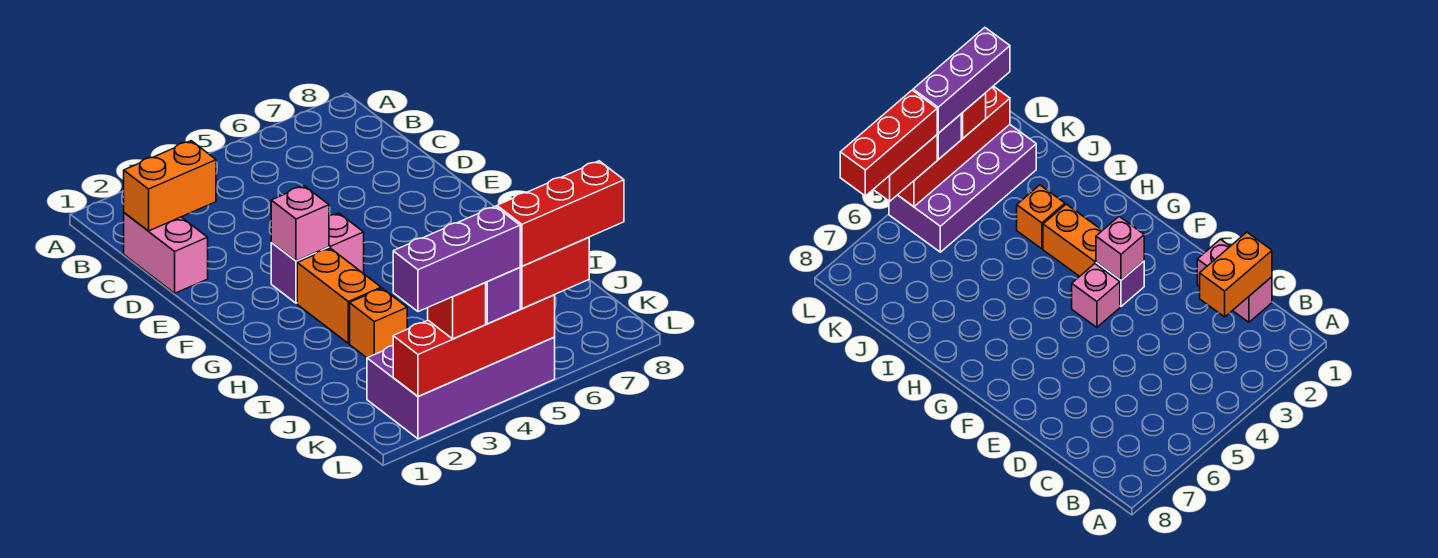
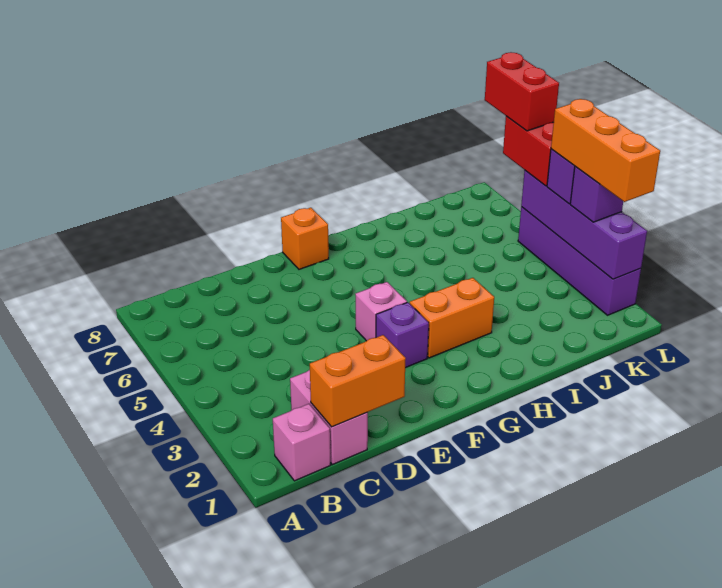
pink brick C1:D1 level 1 -> pink brick C1:C2 level 1
orange brick C1:C2 level 2 -> orange brick C1:D1 level 2
pink brick F3 level 2 -> pink brick B1 level 1
orange brick I3 level 1 -> orange brick F8 level 1
purple brick K2:L5 level 1 -> purple brick L2:L5 level 1
red brick L2:L5 level 2 -> purple brick L2:L5 level 2
purple brick L2:L4 level 4 -> orange brick L2:L4 level 4
red brick L3 level 3 -> purple brick L3 level 3
red brick L5:L7 level 4 -> red brick L6:L7 level 4

